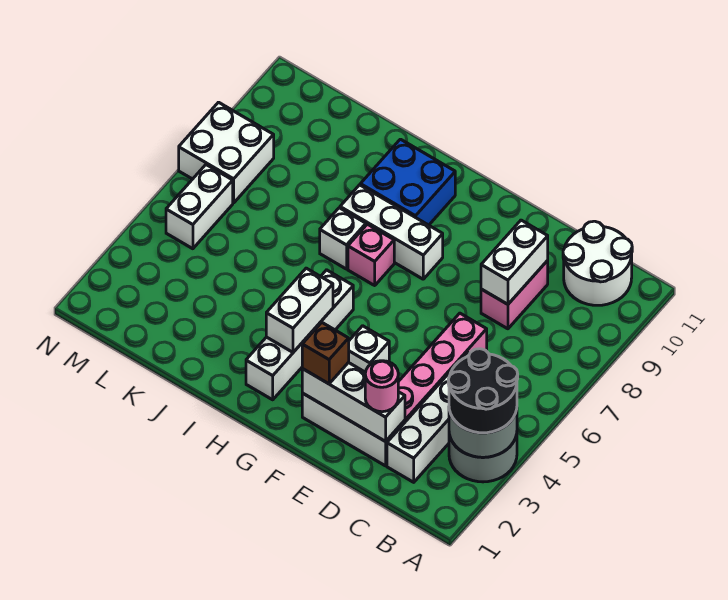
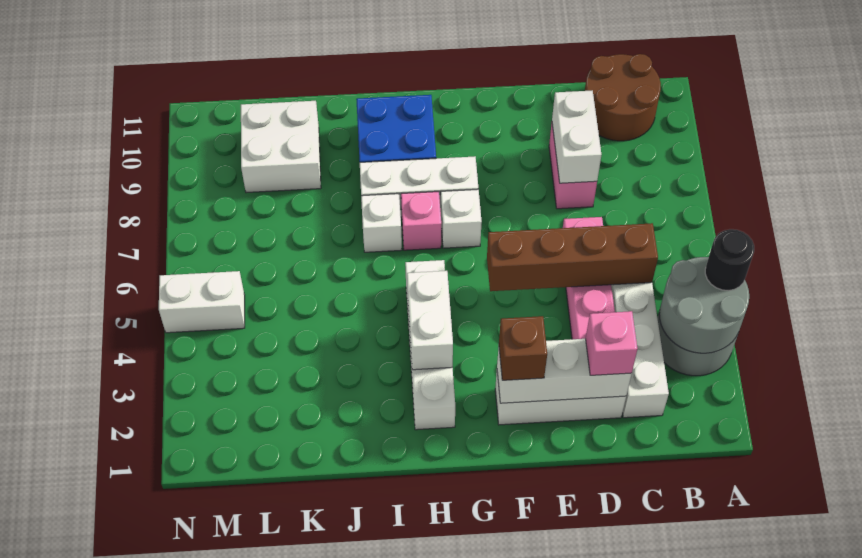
black round brick A3:B4 level 3 -> black round brick A4 level 3
white round brick B10:C11 level 1 -> brown round brick B10:C11 level 1
none -> brown brick C5:F5 level 2
pink round brick D2 level 3 -> pink brick D2 level 3
white brick F4 level 1 -> white brick G7 level 1
white brick M5:M6 level 1 -> white brick M5:N5 level 1
white brick M7:N8 level 1 -> white brick K9:L10 level 1

